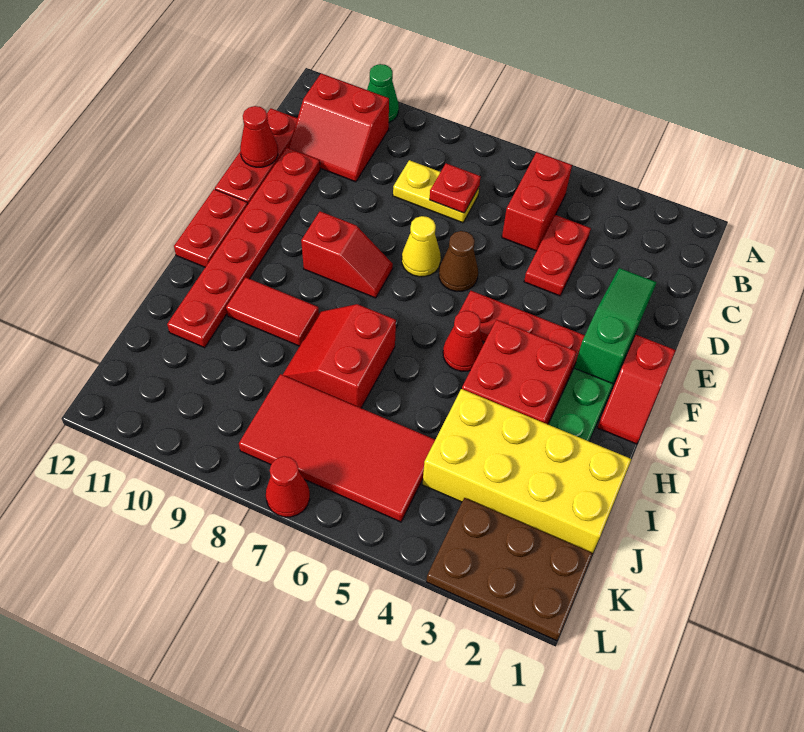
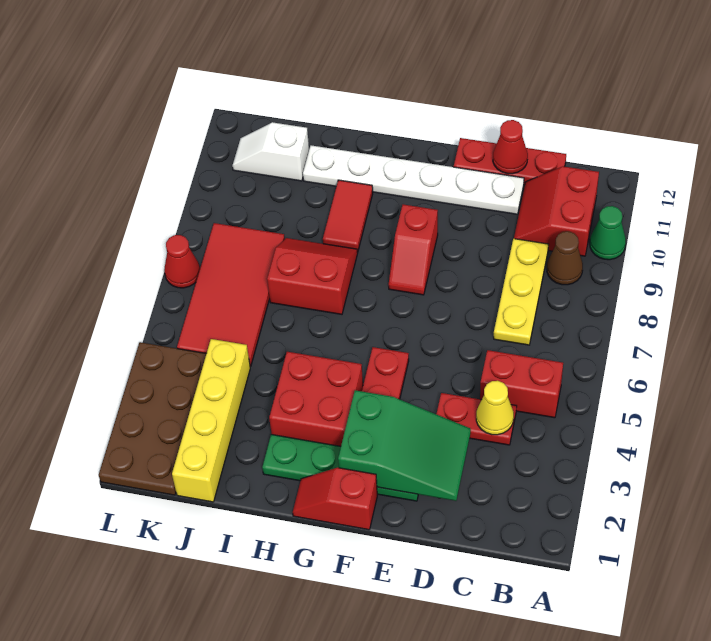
yellow plate C7:C8 level 1 -> yellow plate C7:C9 level 1
red plate C7 level 2 -> none
green slope D2:F2 level 2 top F -> green slope D2:F3 level 2 top F
red plate D11:I11 level 1 -> white plate D11:I11 level 1
brown cone E6 level 1 -> brown cone B9 level 1
yellow cone E7 level 1 -> yellow cone C4 level 2
red plate F12:G12 level 1 -> none
red cone G5 level 1 -> none
yellow brick I1:J4 level 1 -> yellow brick J1:J4 level 1
none -> white slope J11:K11 level 1 top J
brown plate K1:L3 level 1 -> brown plate K1:L4 level 1

